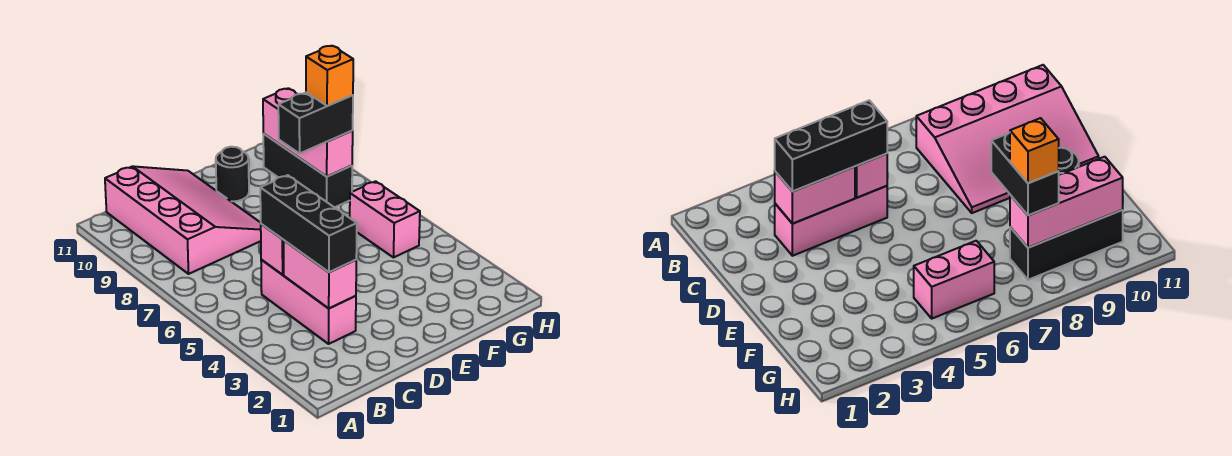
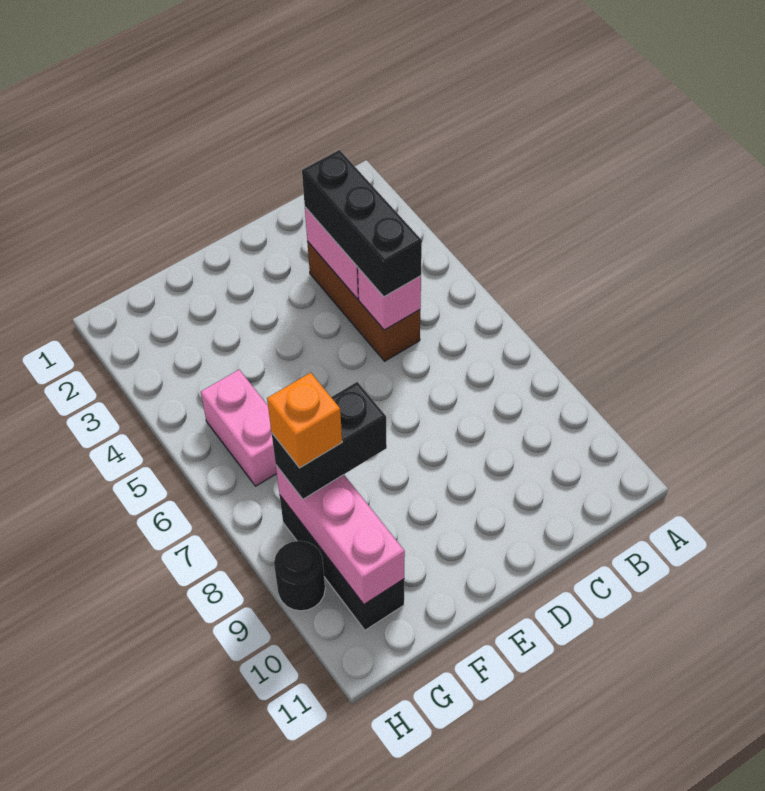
pink slope B8:D11 level 1 top B -> none
pink brick C3:C5 level 1 -> brown brick C3:C5 level 1
black round brick E10 level 1 -> black round brick H9 level 1

